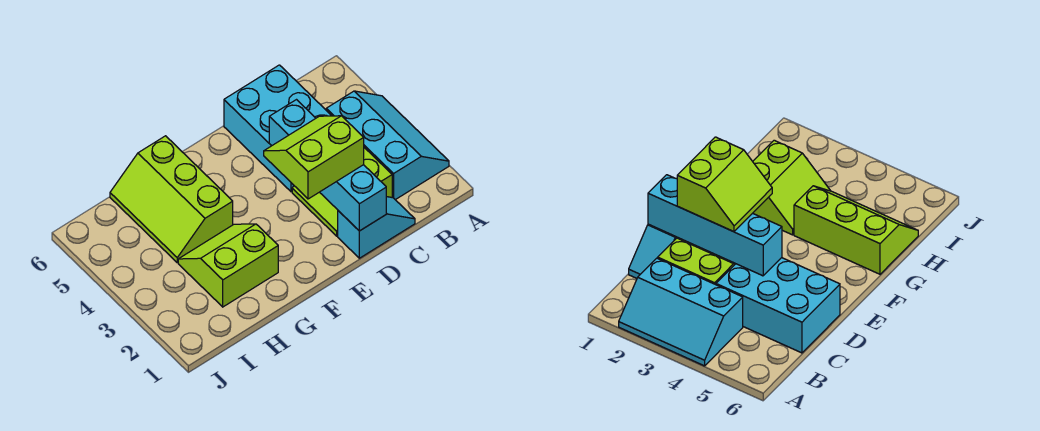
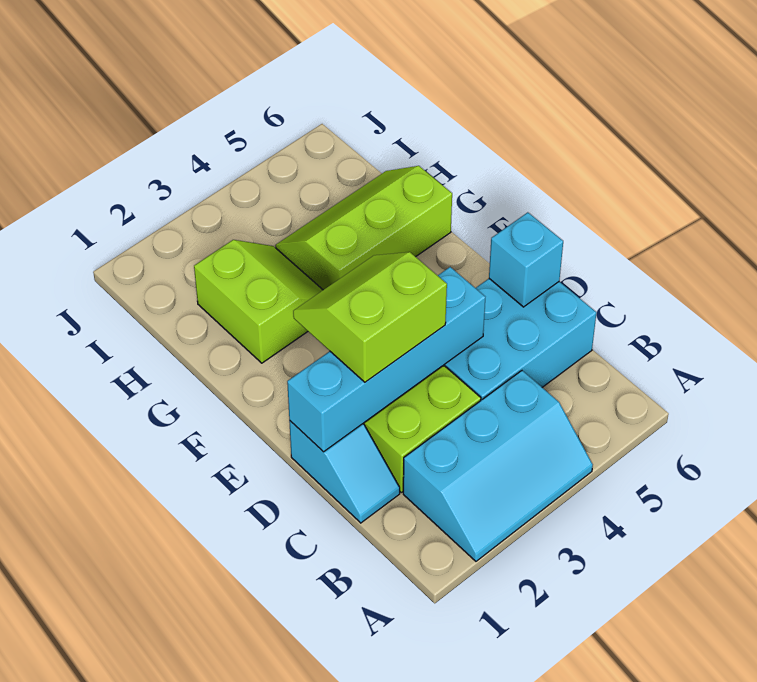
lime slope D2:E3 level 3 top 2 -> lime slope D2:E3 level 3 top D
none -> cyan brick D6 level 2

